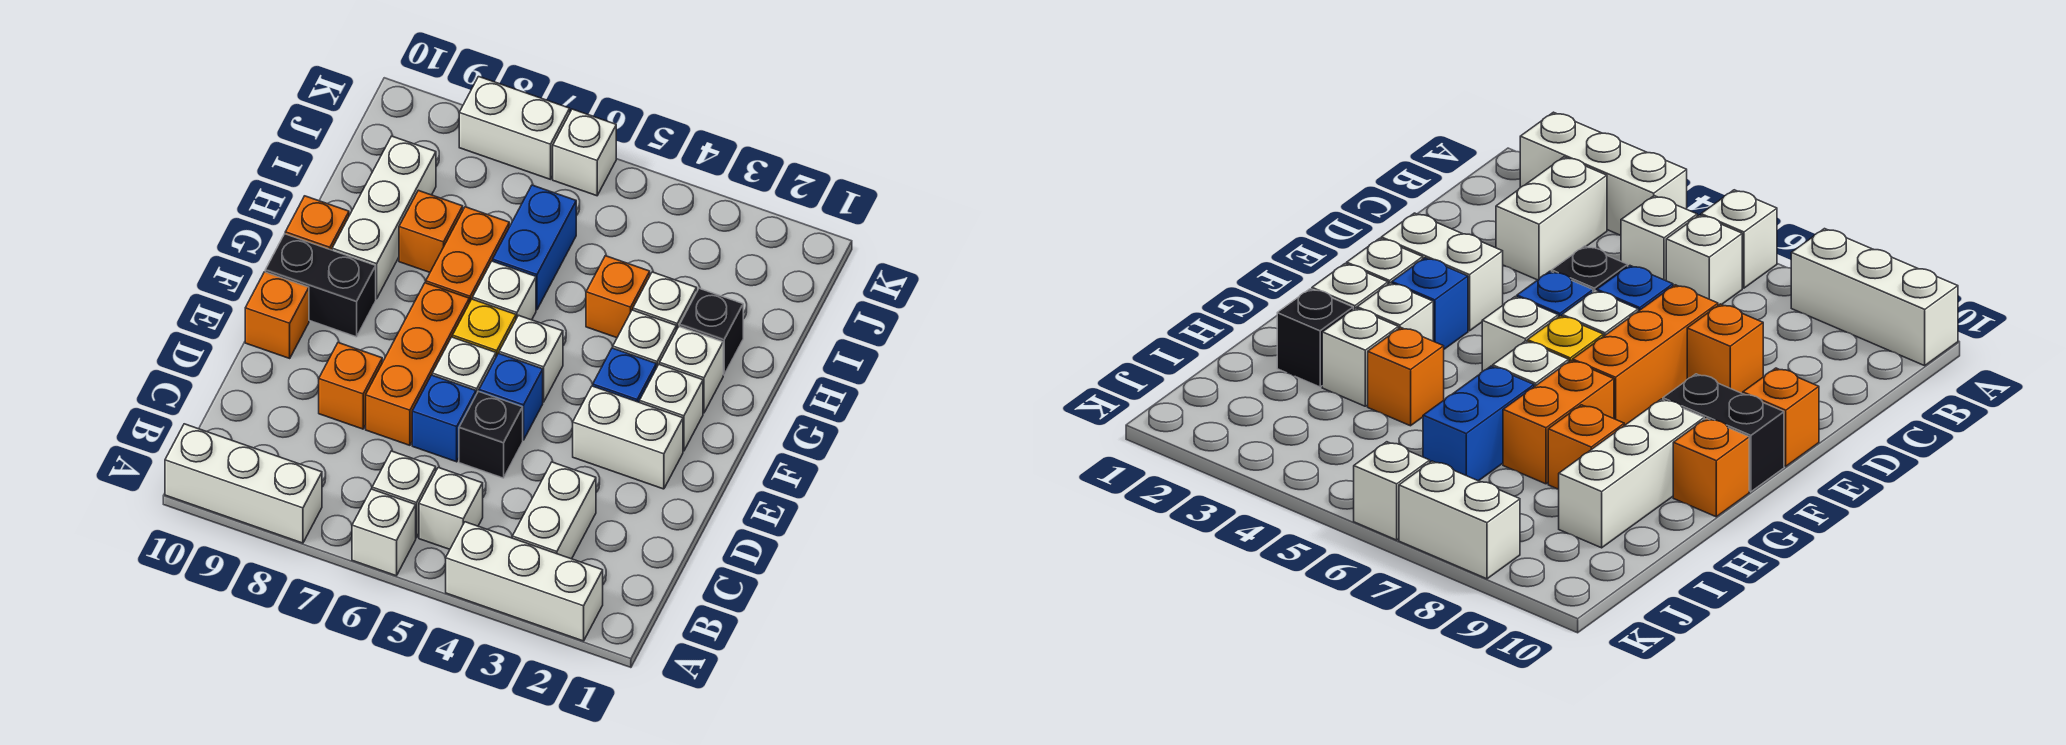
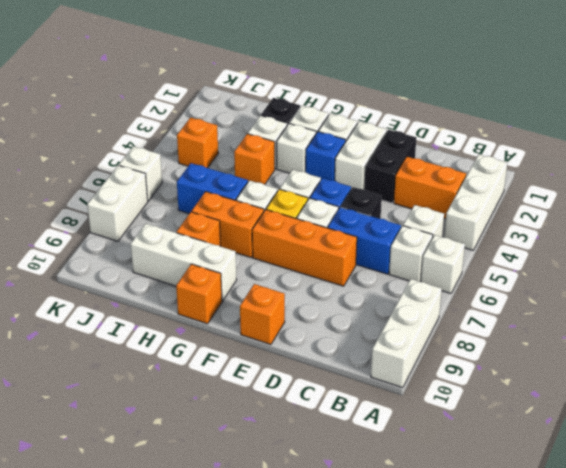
white brick B3:C3 level 1 -> orange brick B3:C3 level 1
blue brick D6 level 1 -> blue brick C6:D6 level 1
orange brick D8 level 1 -> orange brick J4 level 1
black brick F9:F10 level 1 -> black brick D2:D3 level 1

